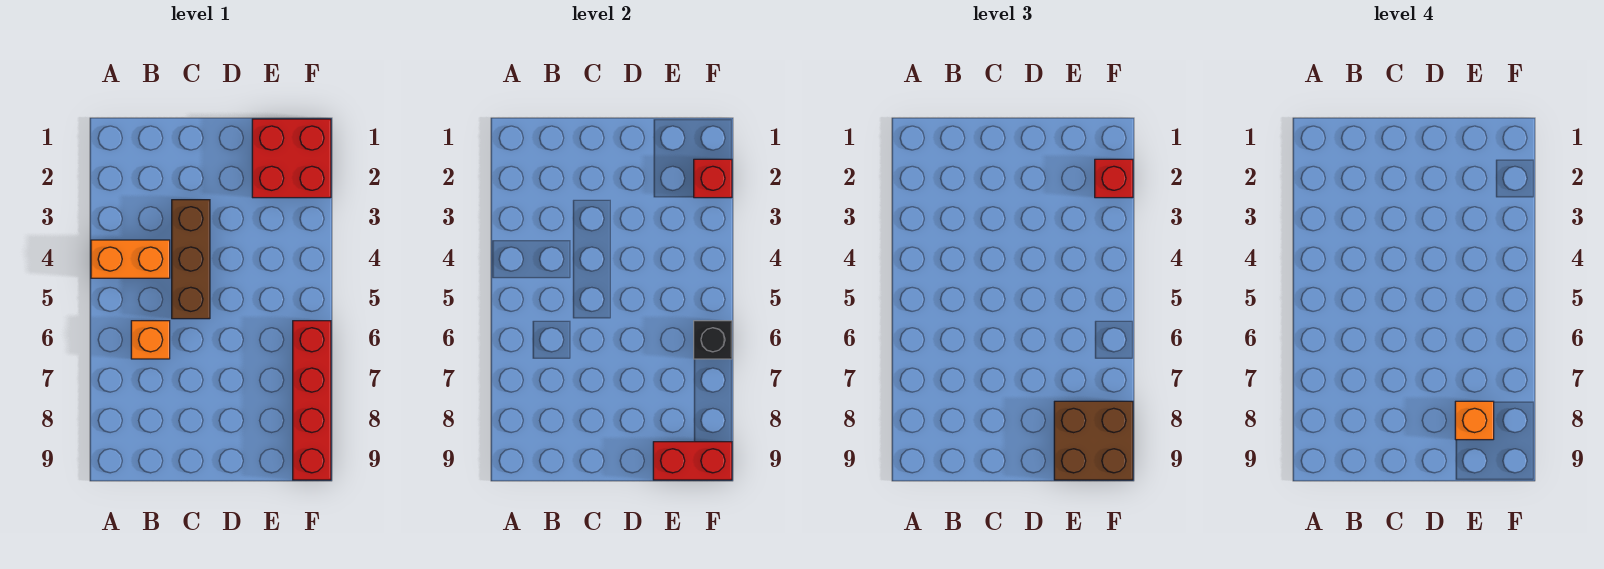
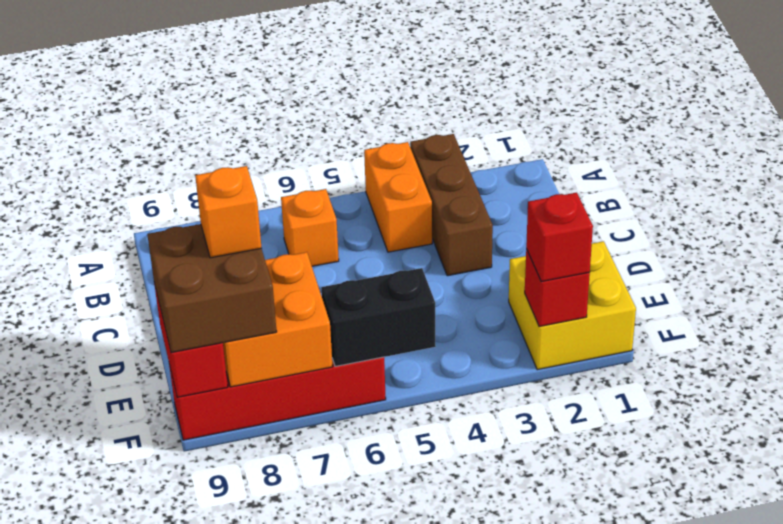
brown brick C3:C5 level 1 -> brown brick A3:C3 level 1
red brick E1:F2 level 1 -> yellow brick E1:F2 level 1
none -> orange brick E7:F8 level 2
black brick F6 level 2 -> black brick F5:F6 level 2

